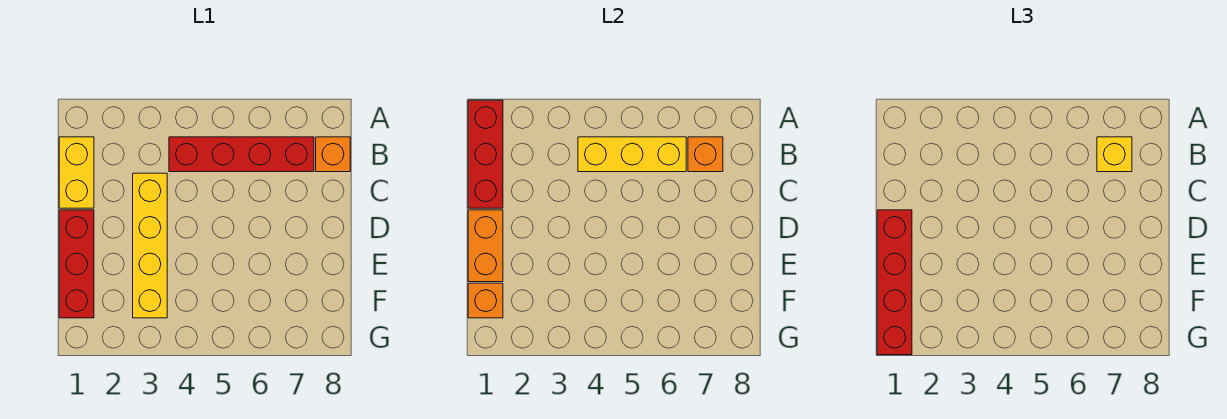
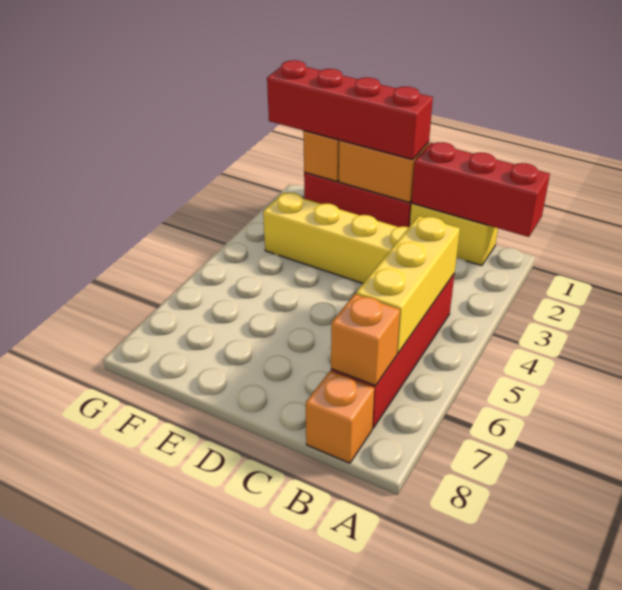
yellow brick B7 level 3 -> none

